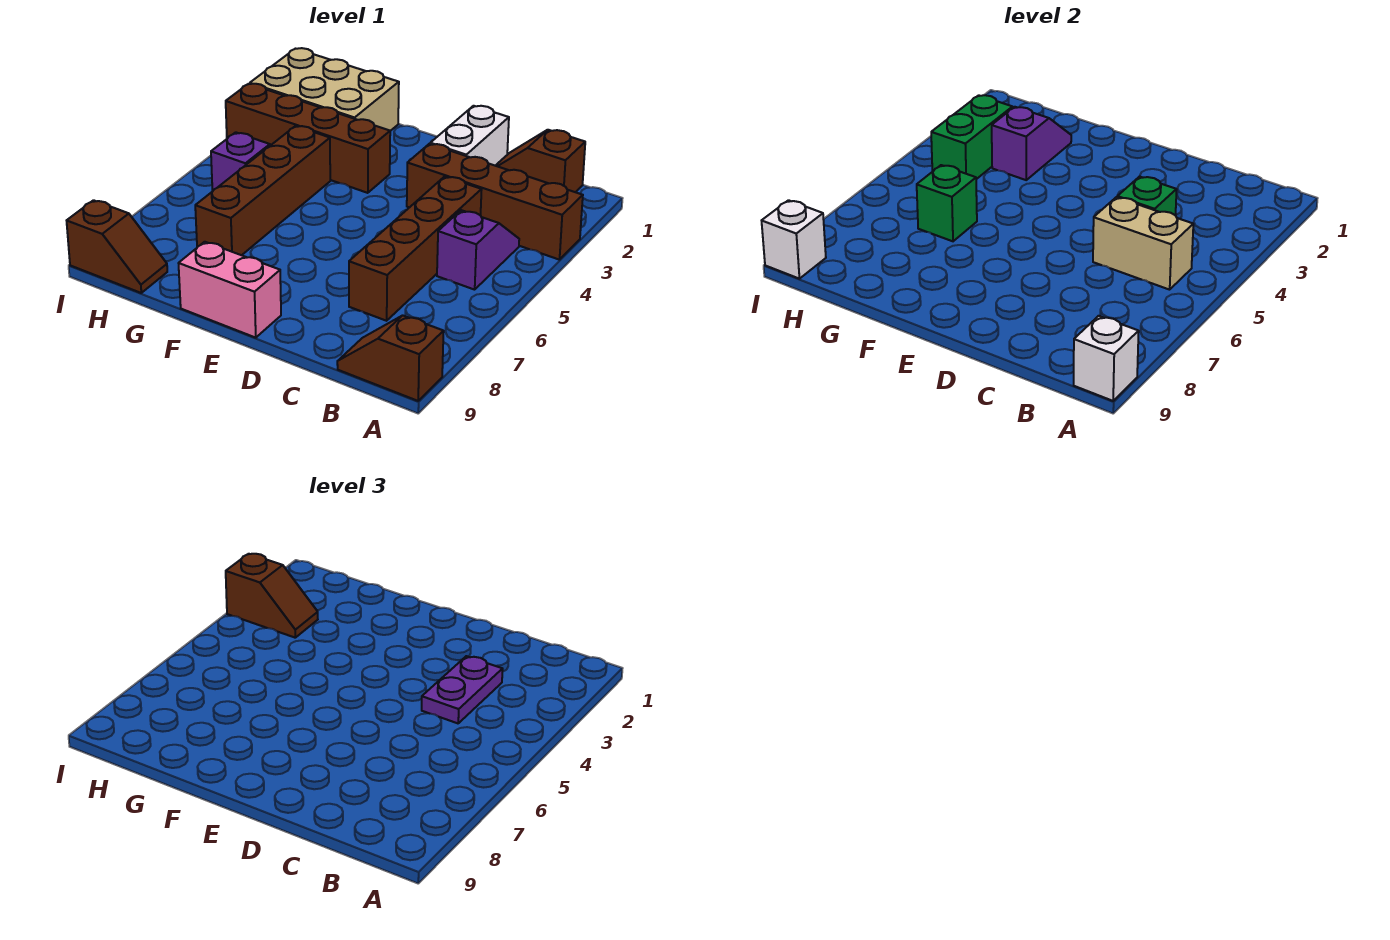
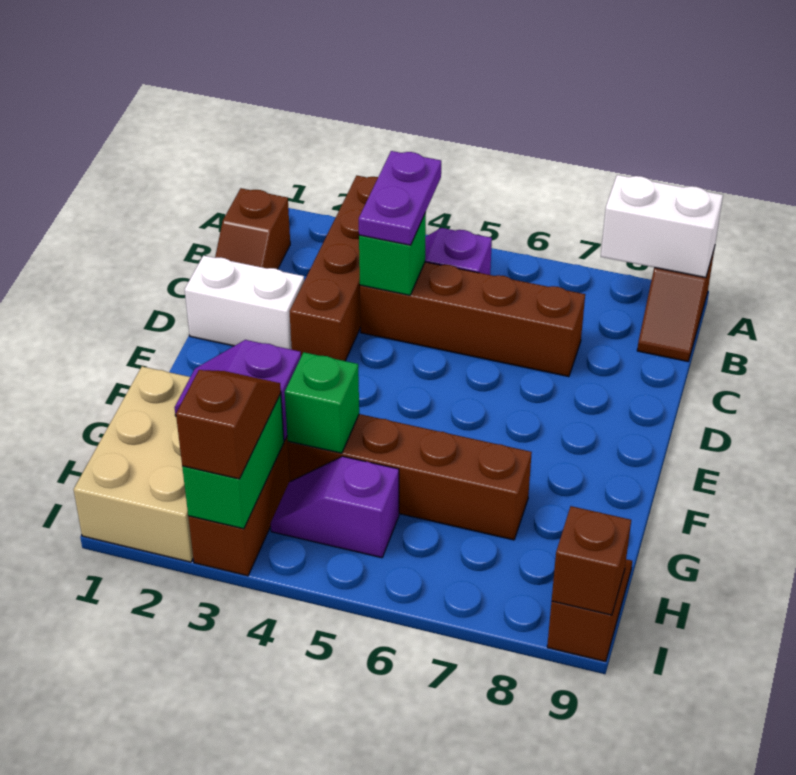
white brick A9 level 2 -> white brick A8:A9 level 2
tan brick B5:C5 level 2 -> none
purple plate C3:C4 level 3 -> purple plate B4:C4 level 3
pink brick E9:F9 level 1 -> none
green brick G6 level 2 -> green brick G4 level 2
green brick H3:H4 level 2 -> green brick H3:I3 level 2
white brick I9 level 2 -> brown brick I9 level 2

